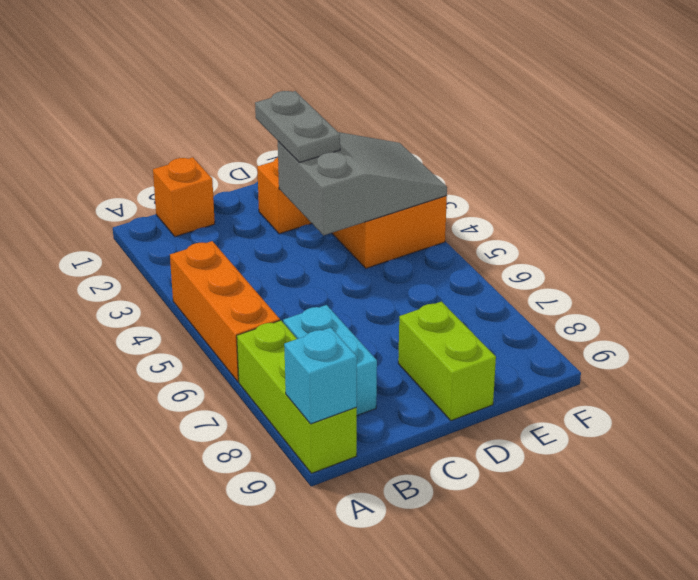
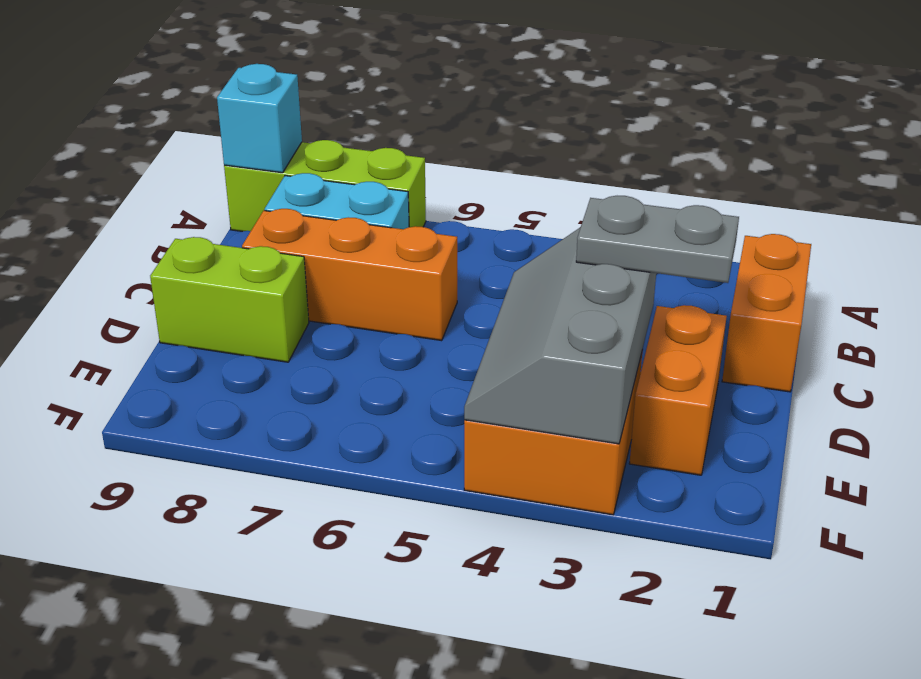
orange brick A4:A6 level 1 -> orange brick C6:C8 level 1
orange brick B1 level 1 -> orange brick B1:C1 level 1
grey slope D3:F4 level 2 top D -> grey slope D3:F4 level 2 top 3

